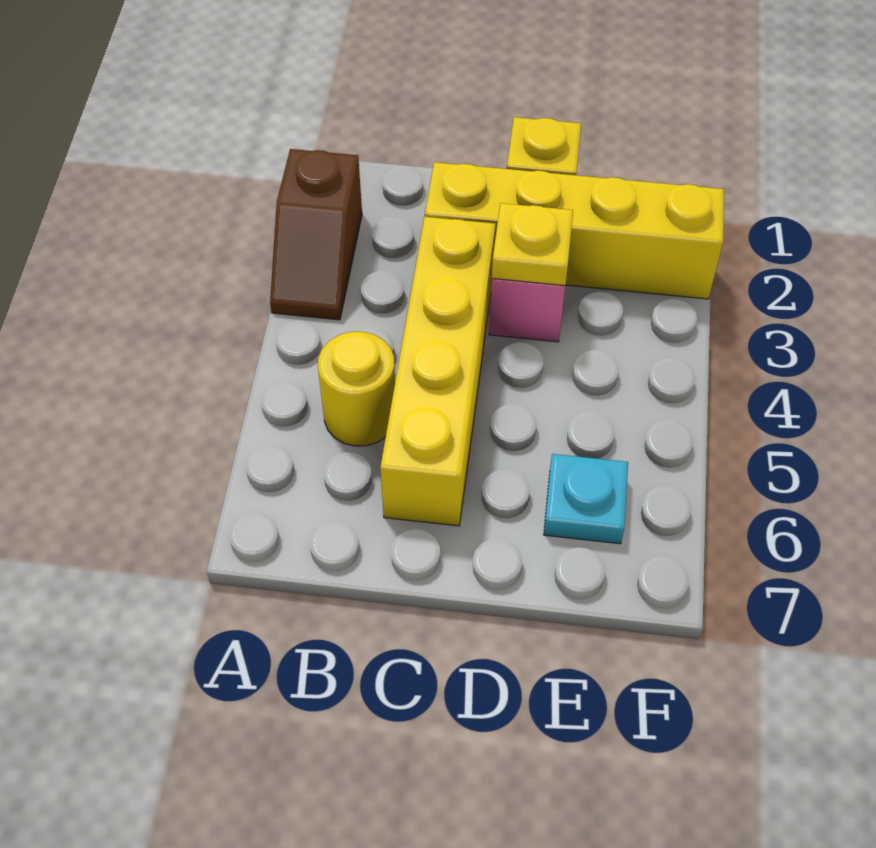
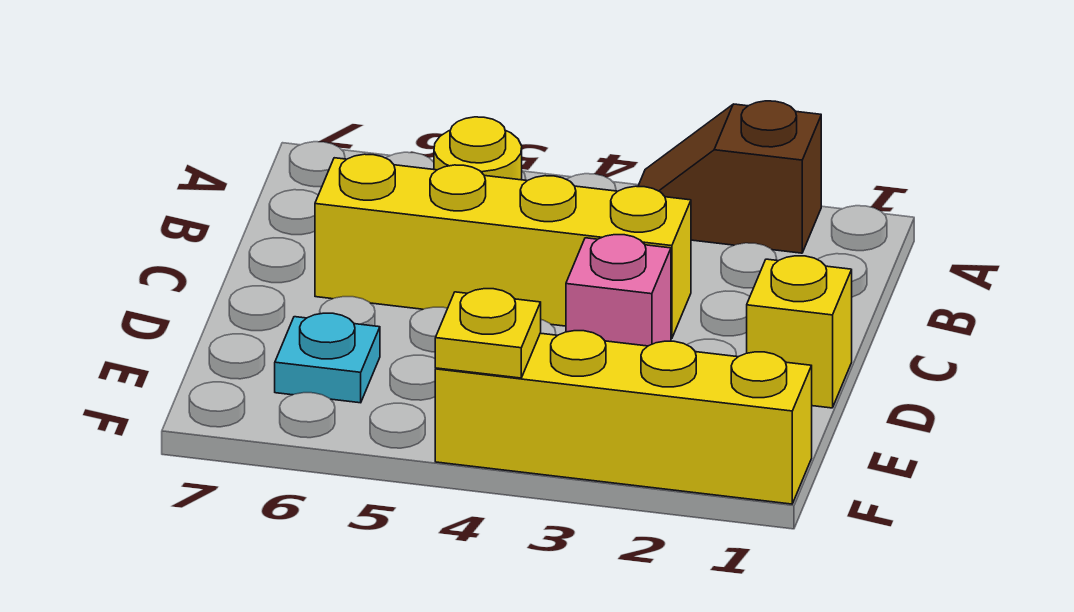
yellow brick C2:F2 level 1 -> yellow brick F1:F4 level 1
yellow plate D3 level 2 -> yellow plate F4 level 2

